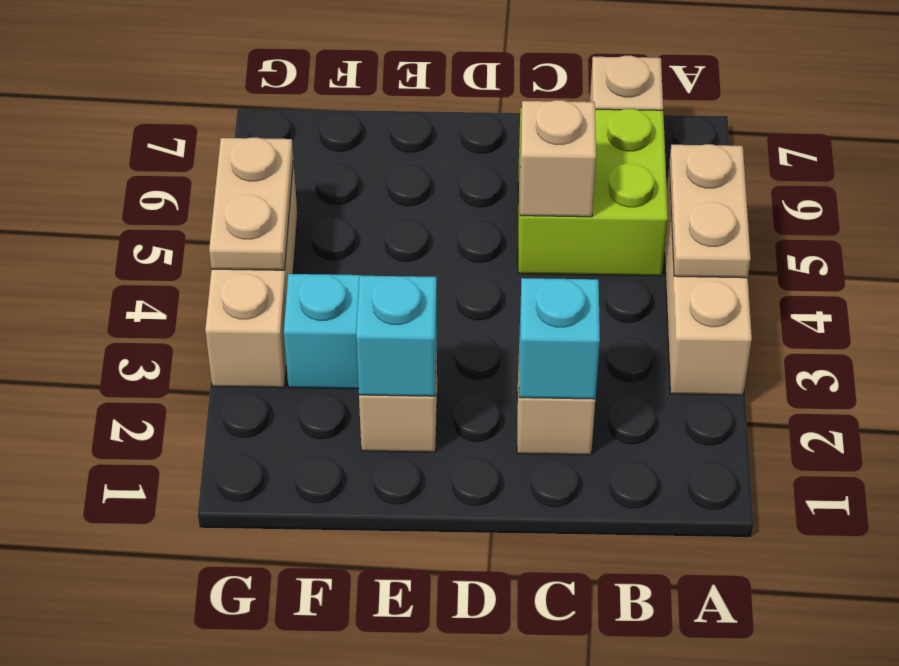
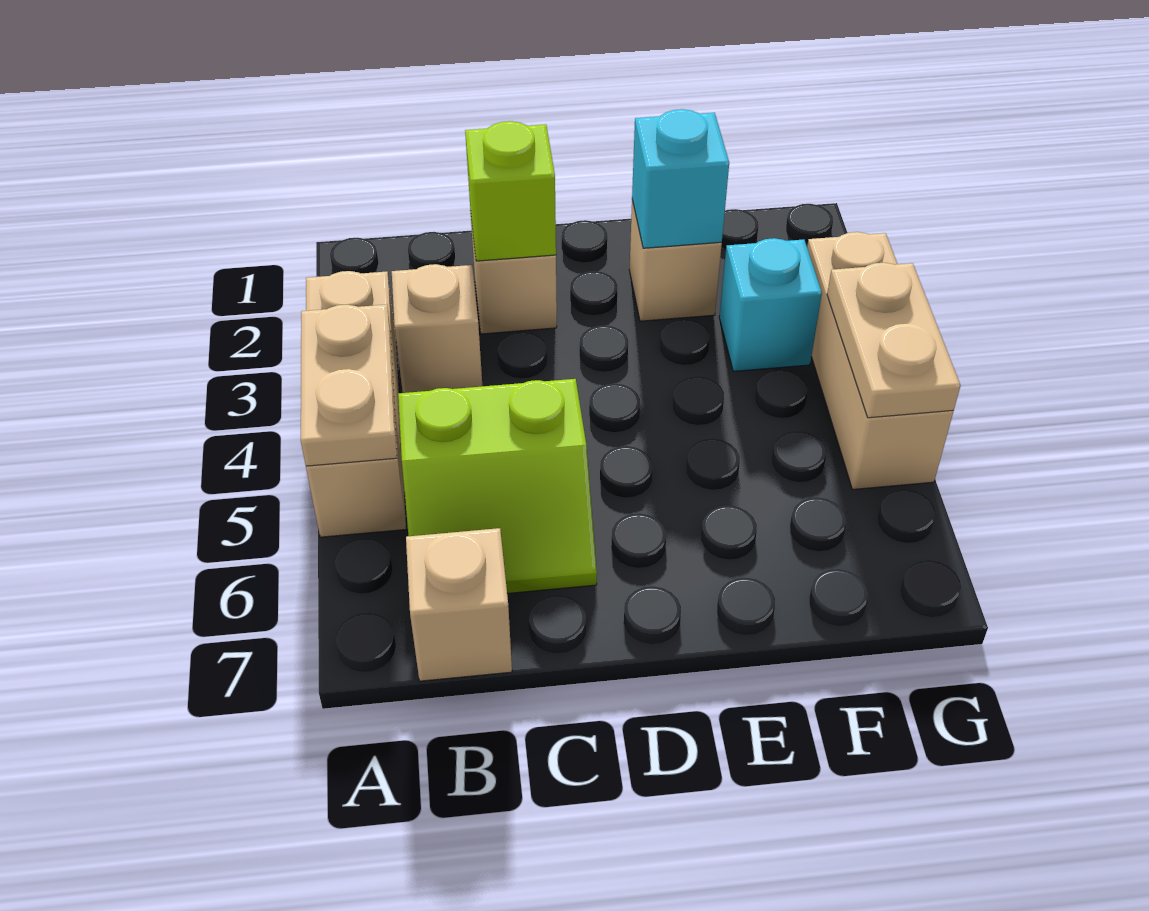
lime brick B5:C6 level 1 -> lime slope B5:C6 level 1 top 5
cyan brick C2 level 2 -> lime brick C2 level 2
tan brick C5 level 2 -> tan brick B3 level 1

